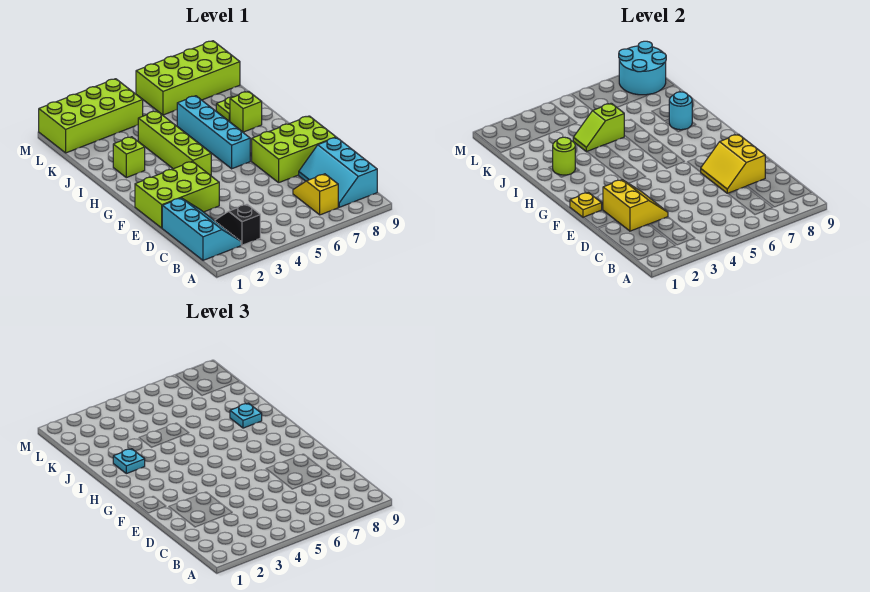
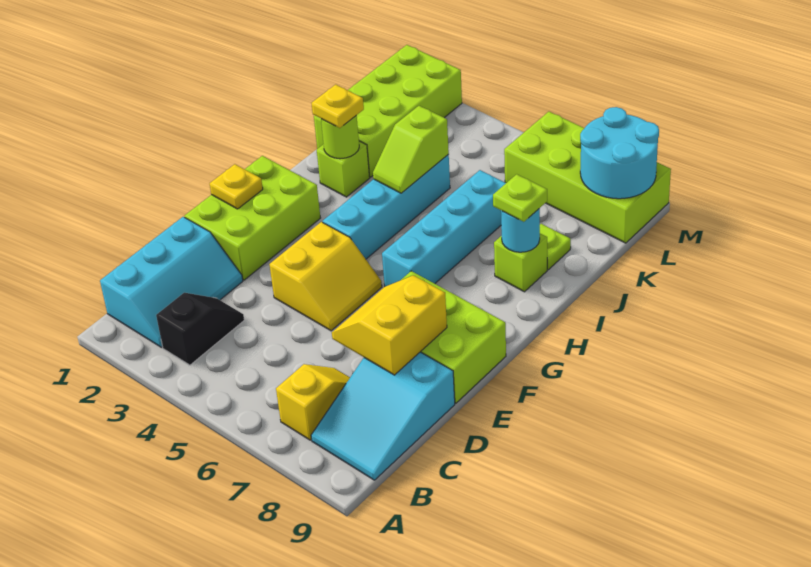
cyan slope B8:D9 level 1 top 9 -> cyan slope B8:D9 level 1 top D
yellow slope D2:E3 level 2 top 2 -> yellow slope E4:F5 level 1 top 4
lime brick E1:F3 level 1 -> lime brick E1:G2 level 1
lime brick G4:J4 level 1 -> cyan brick G4:J4 level 1
cyan plate I2 level 3 -> yellow plate I2 level 3
cyan plate I8 level 3 -> lime plate I8 level 3
lime slope J4:J5 level 2 top 5 -> lime slope I4:J4 level 2 top J
lime brick L1:M4 level 1 -> lime brick J1:M2 level 1

